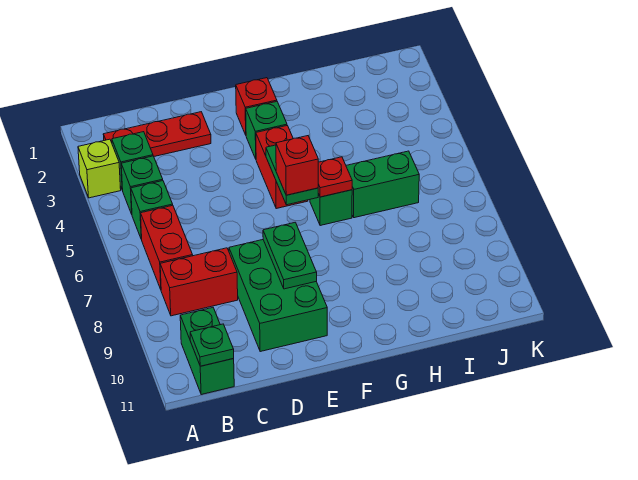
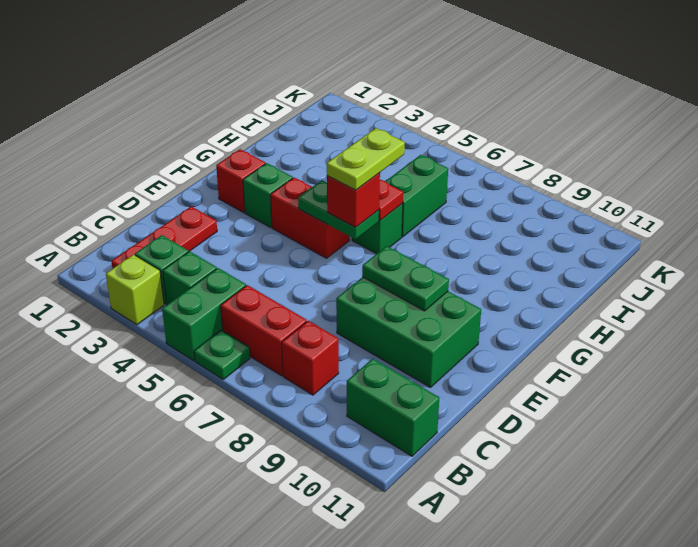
green brick B5 level 1 -> green brick A5:B5 level 1
red brick B8:C8 level 1 -> red brick B8 level 1
green plate B11 level 2 -> green plate A6 level 1
none -> lime plate F6:G6 level 4

